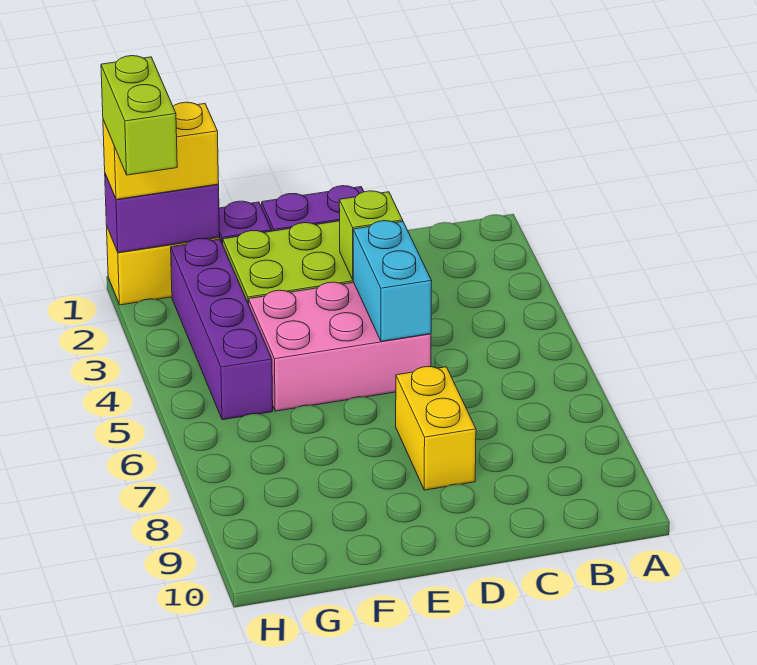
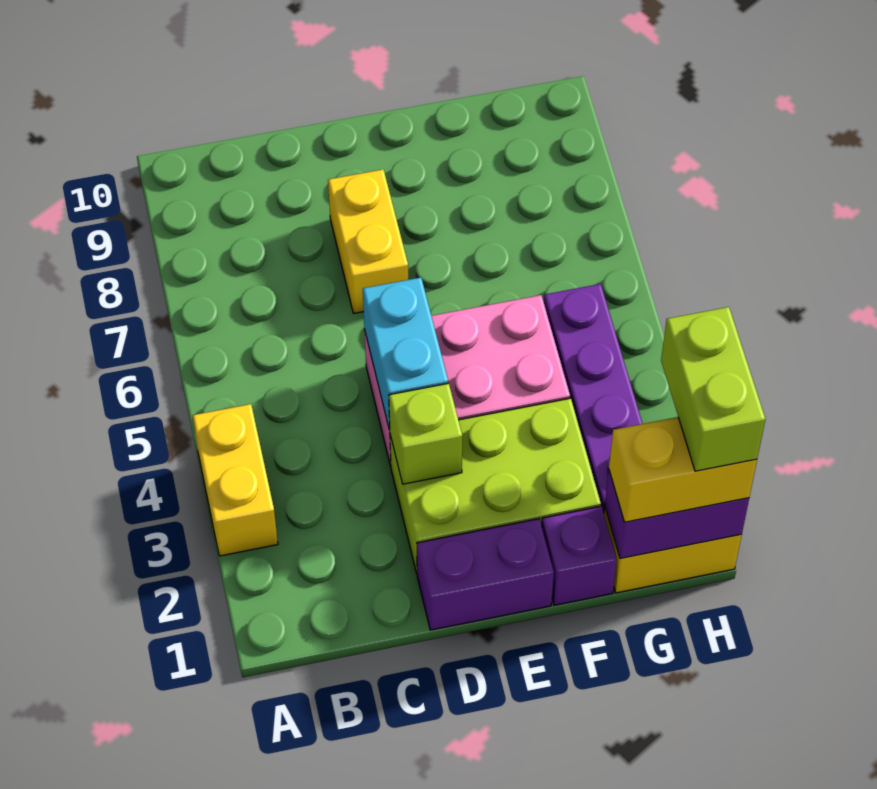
none -> yellow brick A3:A4 level 1

